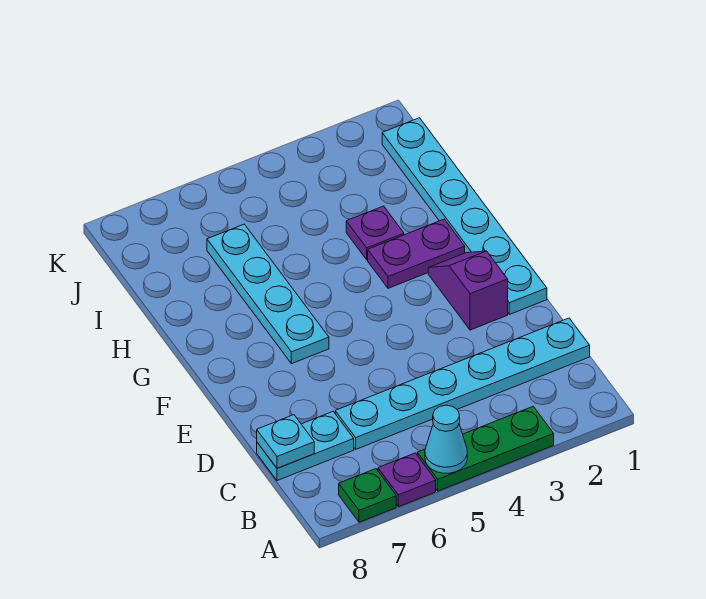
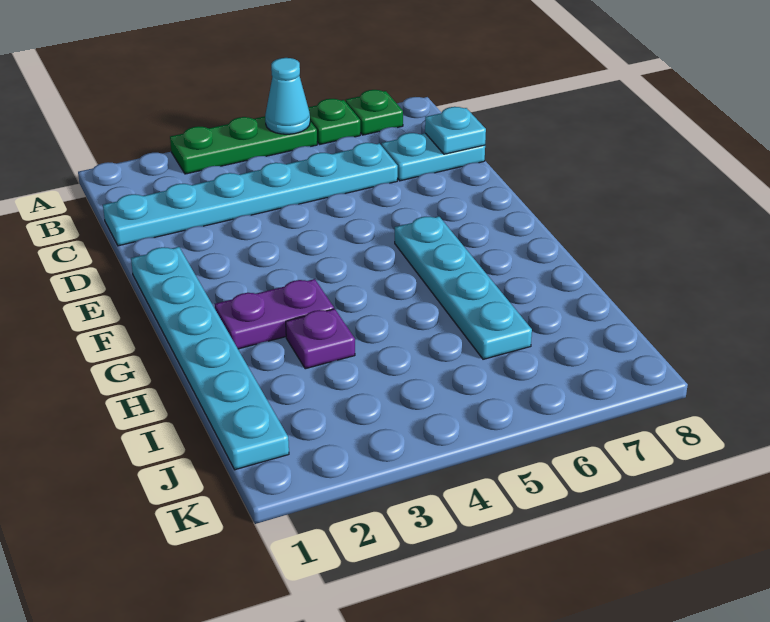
purple plate A6 level 1 -> green plate A6 level 1
purple slope E2:F2 level 1 top E -> none

